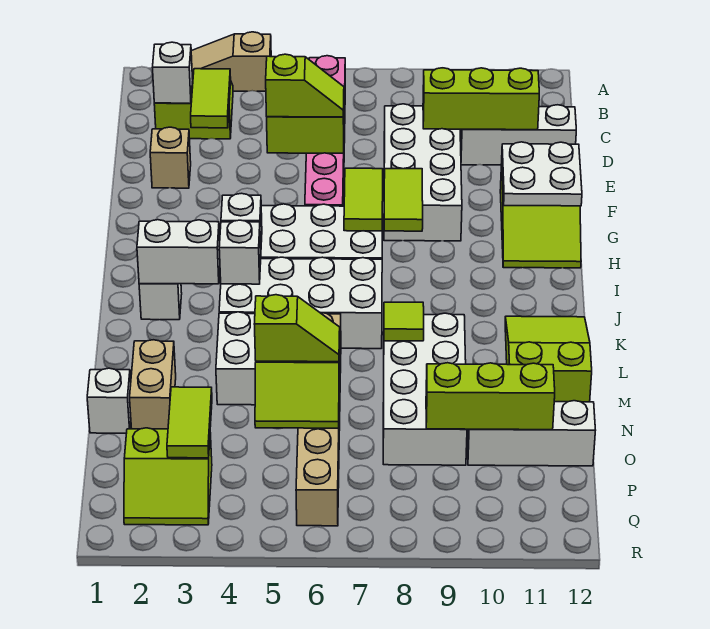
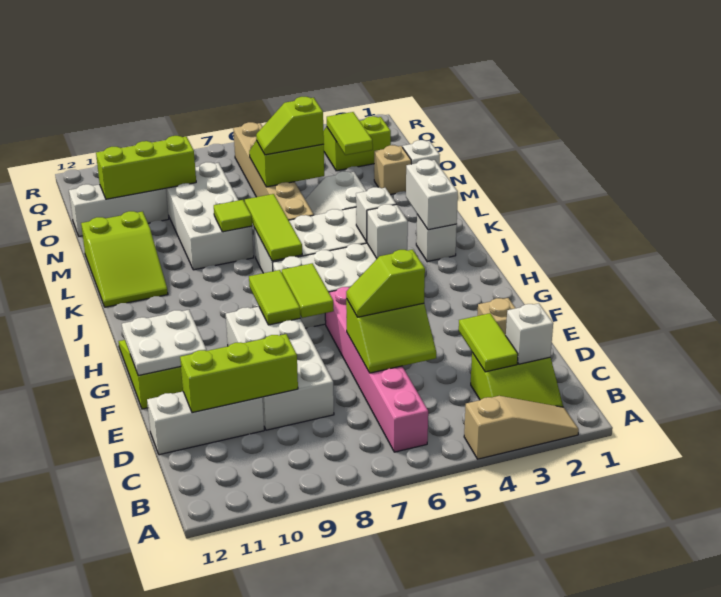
white brick J2:J3 level 2 -> white brick J2:K2 level 2
none -> lime tile J7:L7 level 2
tan brick M2:N2 level 1 -> tan brick N2 level 1

